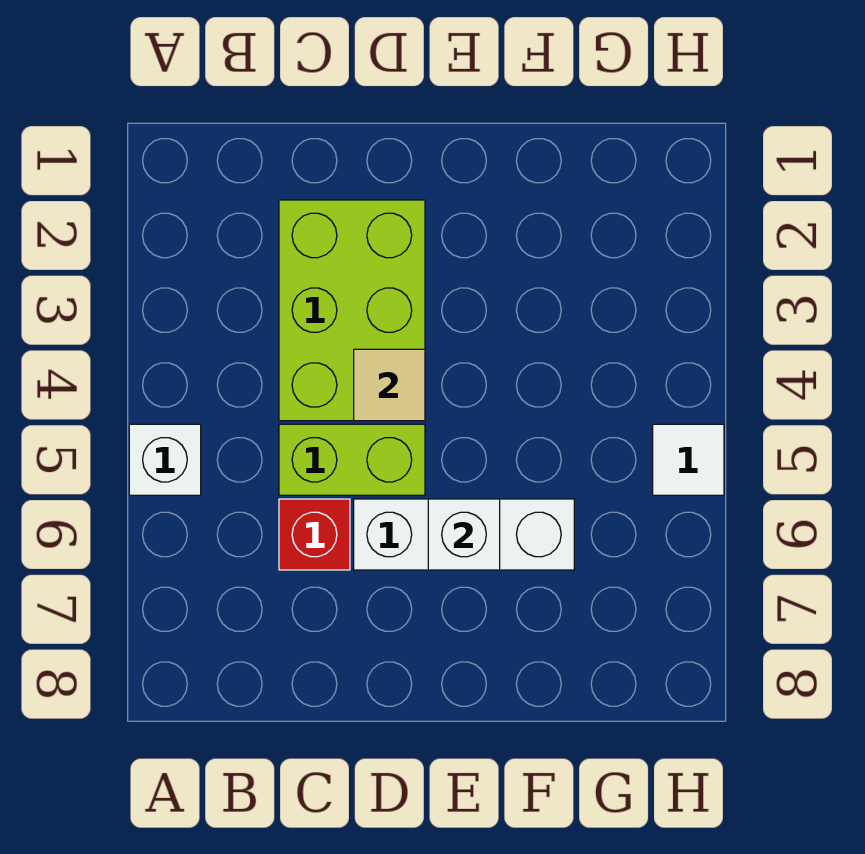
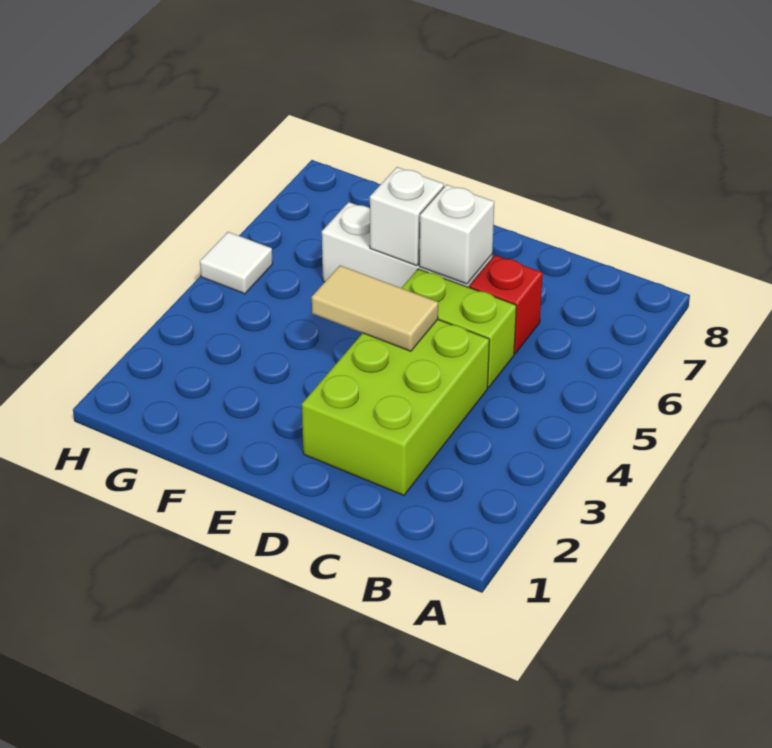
white brick A5 level 1 -> white brick D6 level 2
tan tile D4 level 2 -> tan tile D4:E4 level 2

